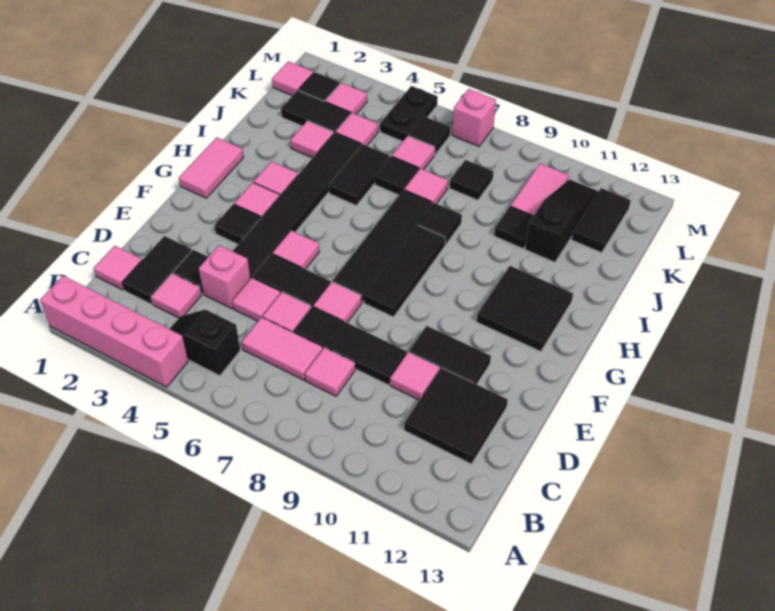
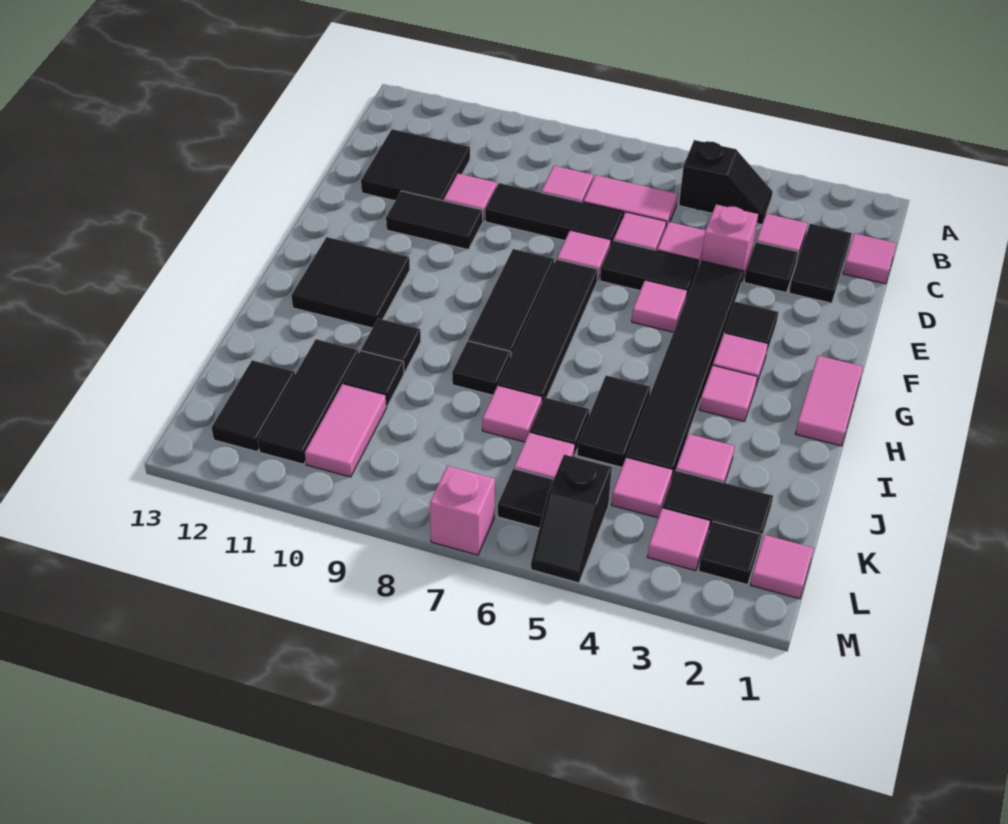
pink brick A1:A4 level 1 -> none
black slope J11:L11 level 1 top J -> black tile J11:L11 level 1
black tile K8 level 1 -> black tile I10 level 1
black plate L5:M5 level 1 -> black slope L5:M5 level 1 top L

